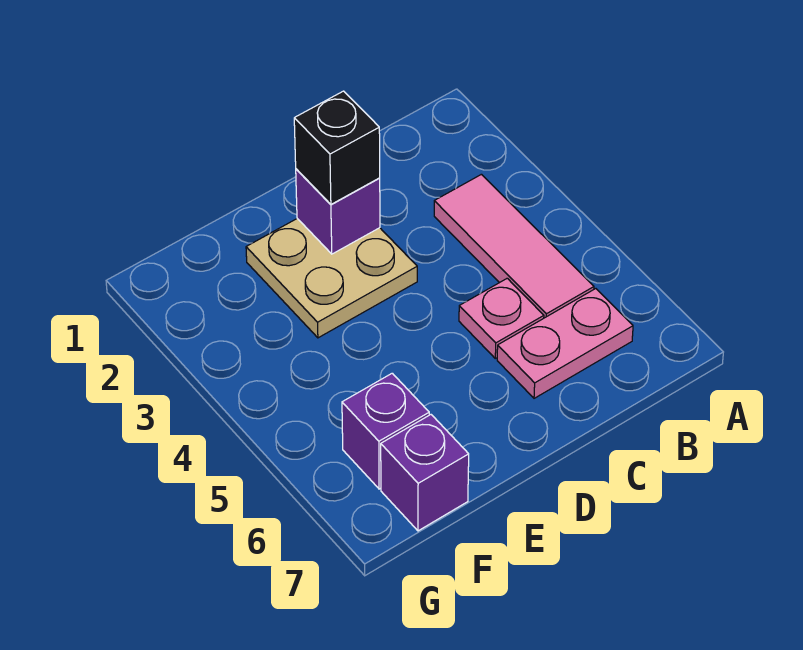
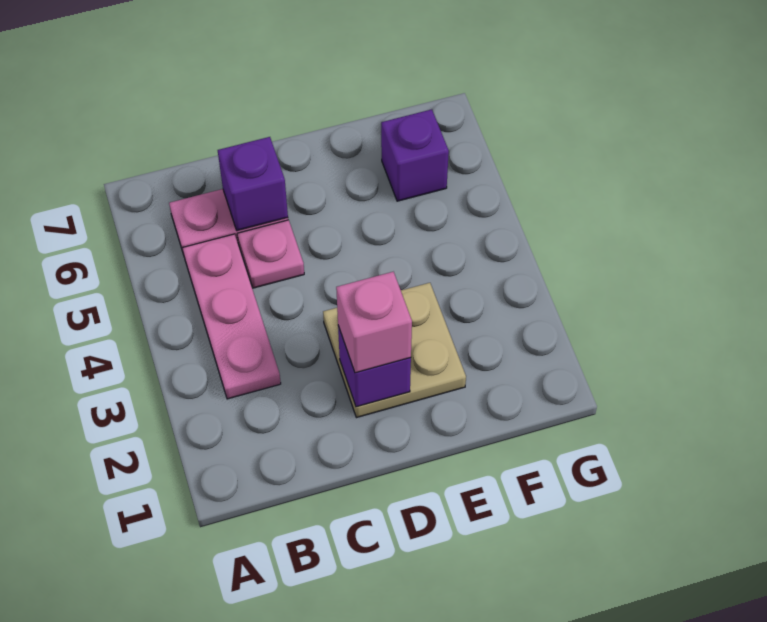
pink tile B3:B5 level 1 -> pink plate B3:B5 level 1
black brick D2 level 3 -> pink brick D2 level 3
purple brick F7 level 1 -> purple brick C6 level 2

